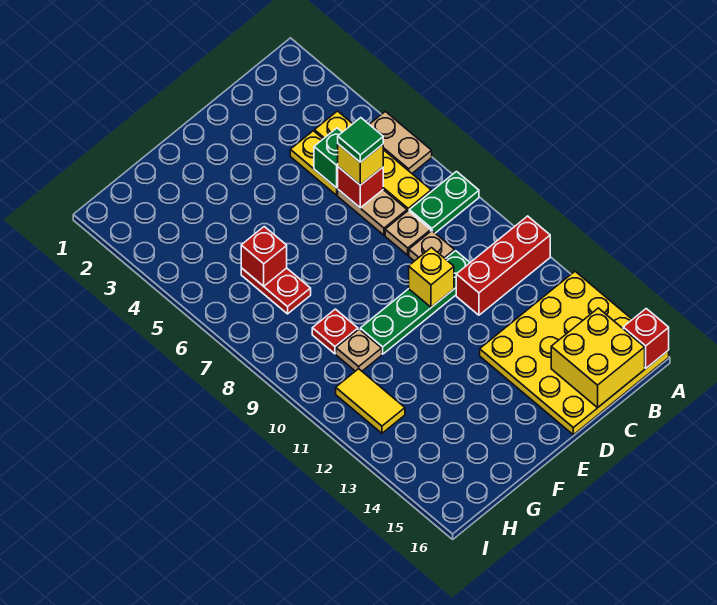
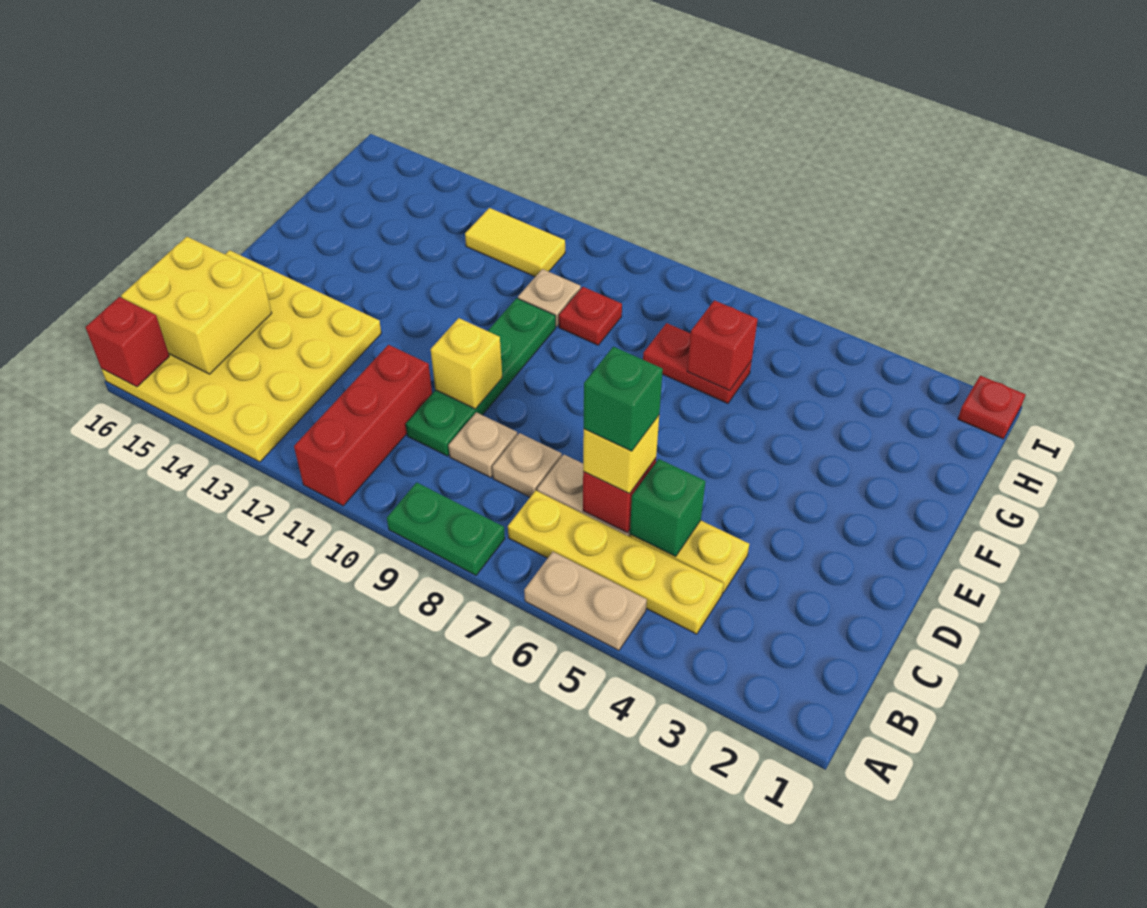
green plate A8:B8 level 1 -> green plate A8:A9 level 1
green tile C6 level 4 -> green brick C6 level 4
none -> red plate I1 level 1

